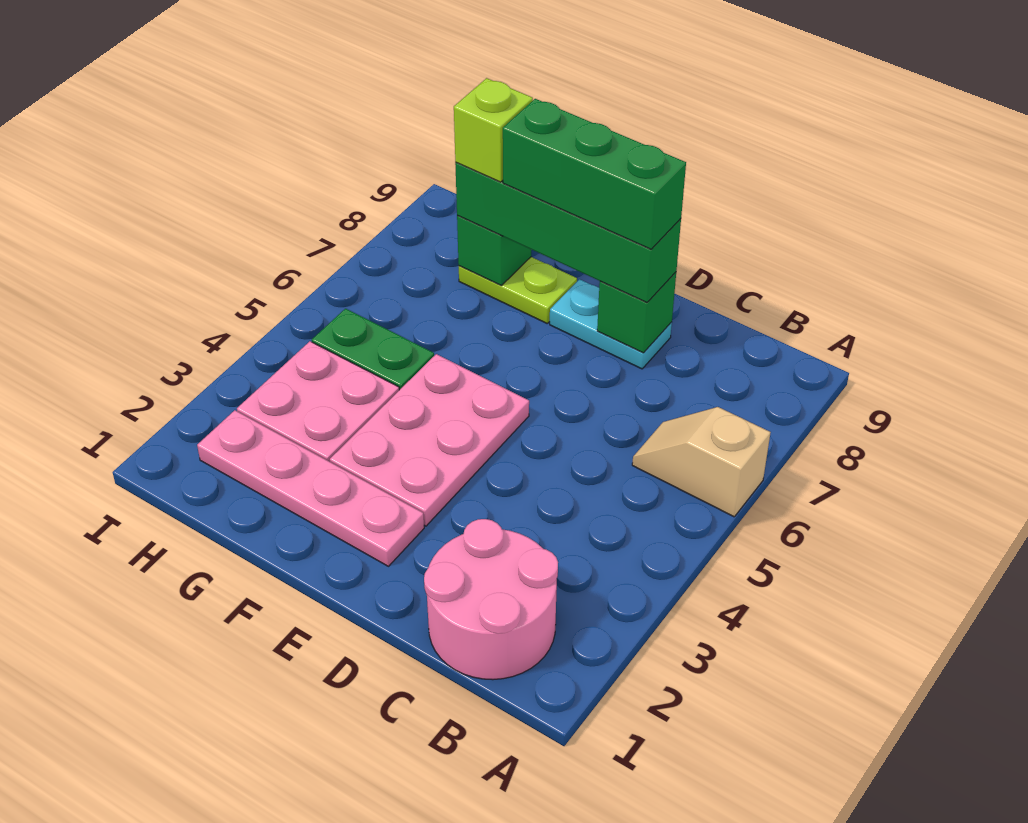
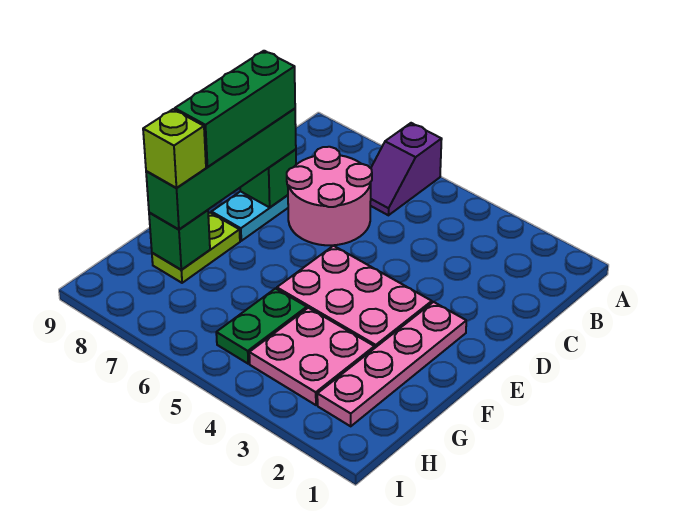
tan slope A6:B6 level 1 top A -> purple slope A6:B6 level 1 top A
pink round brick B1:C2 level 1 -> pink round brick C6:D7 level 1

